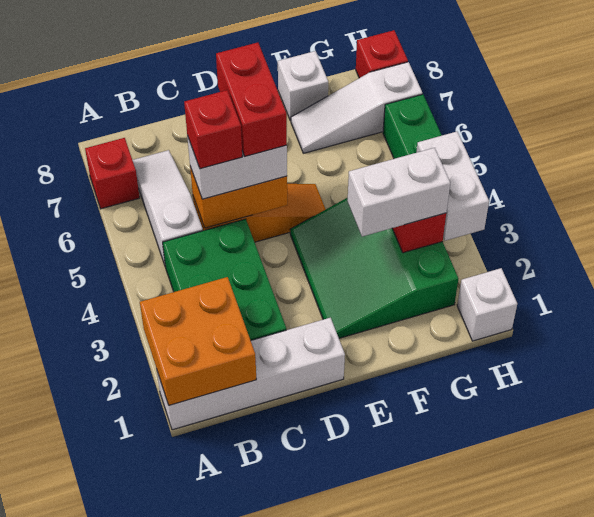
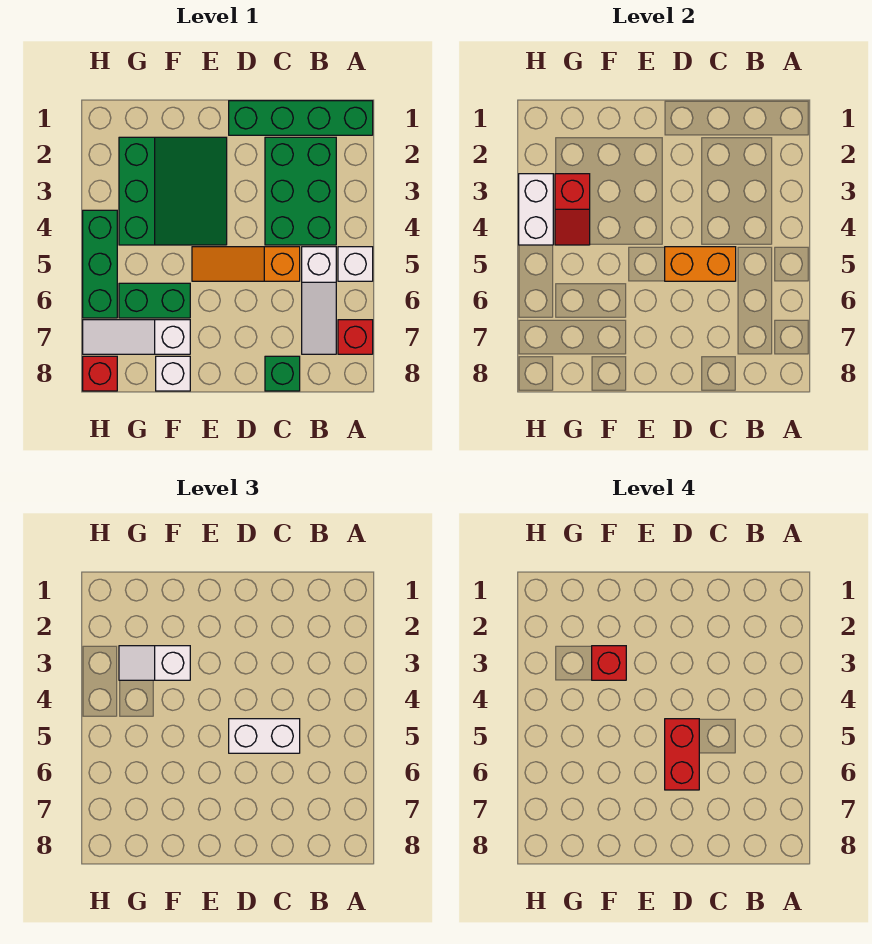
white brick A1:D1 level 1 -> green brick A1:D1 level 1
orange brick A1:B2 level 2 -> none
red brick C5 level 4 -> red brick F3 level 4
none -> green brick C8 level 1
white brick F3:G3 level 3 -> white slope F3:G3 level 3 top F
none -> green brick F6:G6 level 1
white slope F7:H7 level 1 top H -> white slope F7:H7 level 1 top F
white brick H1 level 1 -> white brick A5 level 1

